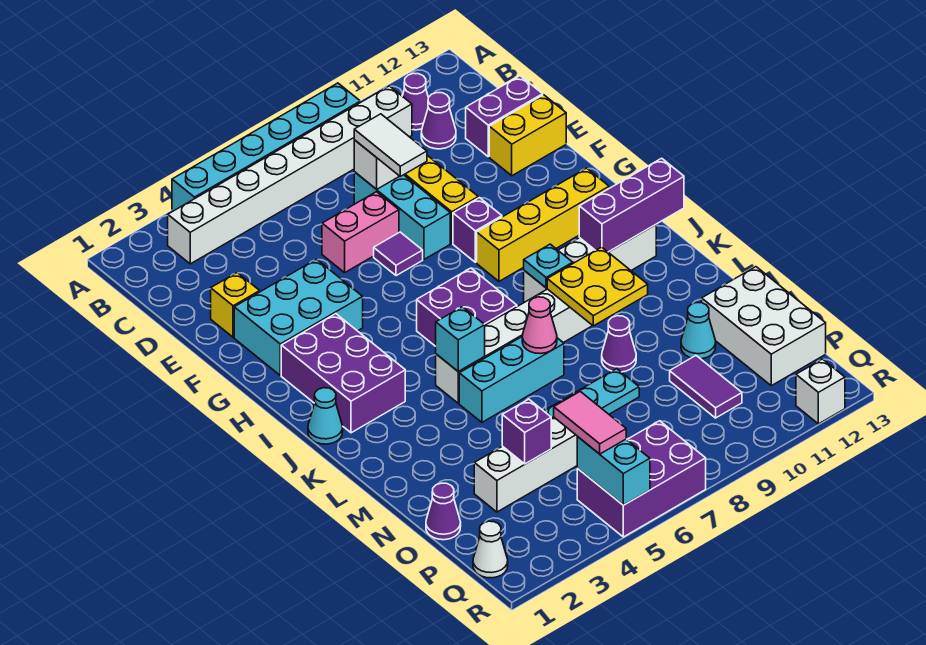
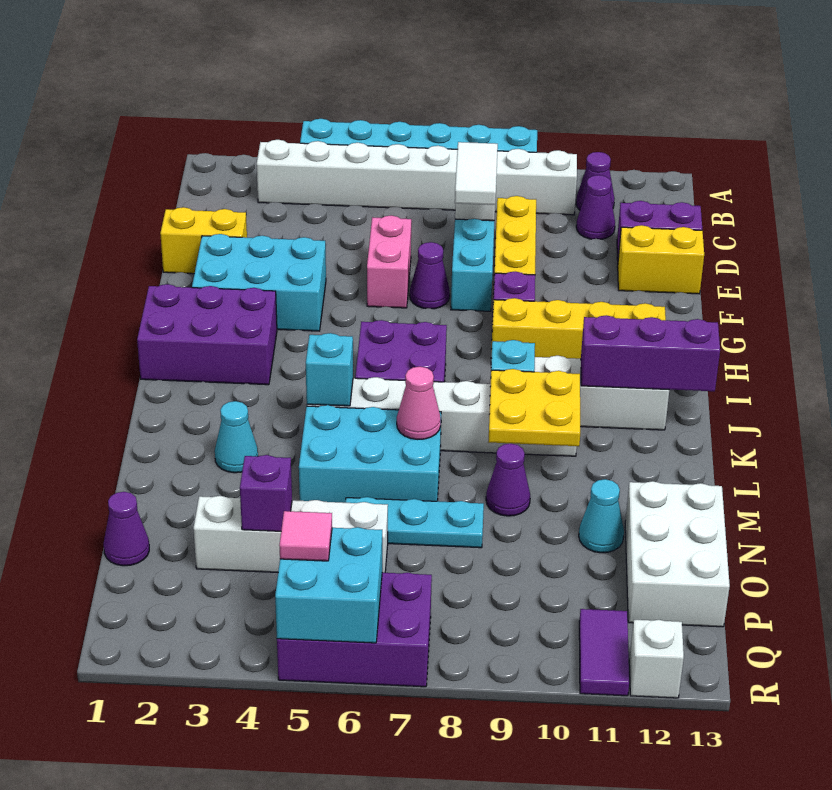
yellow brick E2 level 1 -> yellow brick E1:E2 level 1
pink brick E6:E7 level 1 -> pink brick E6:F6 level 1
purple tile F7 level 1 -> purple cone F7 level 1
purple brick H2:J3 level 1 -> purple brick H1:I3 level 1
cyan cone J1 level 1 -> cyan cone L3 level 1
cyan brick L5:L7 level 1 -> cyan brick L5:M7 level 1
purple tile O10:P10 level 1 -> purple tile Q11:R11 level 1
pink tile P5:Q5 level 3 -> pink tile Q5 level 3
white cone Q1 level 1 -> none
cyan brick Q5:R5 level 2 -> cyan brick Q5:R6 level 2

